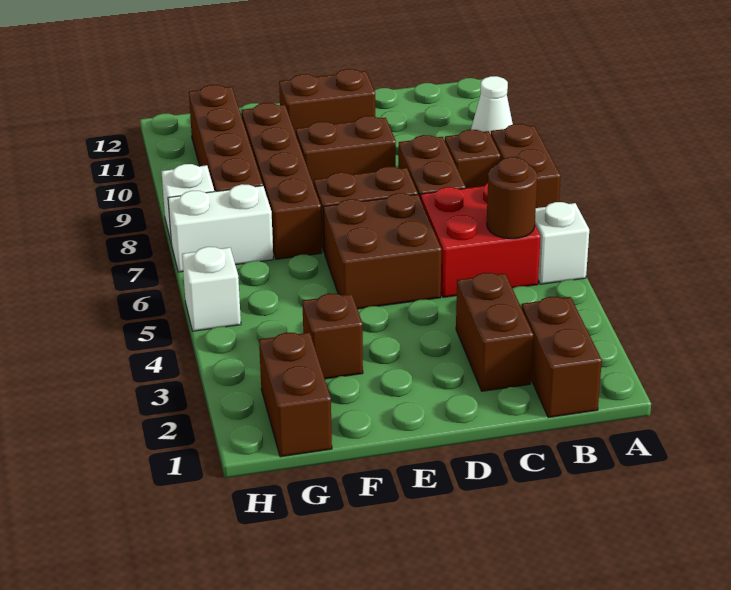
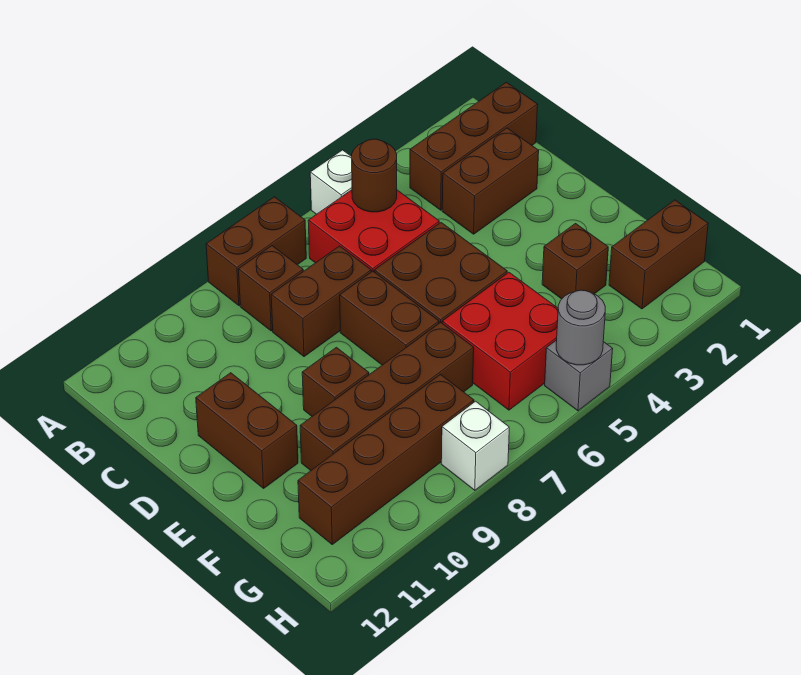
white cone A10 level 1 -> none
brown brick B1:B2 level 1 -> brown brick B1:B3 level 1
brown brick D9:E9 level 1 -> brown brick E9 level 1
none -> red brick F5:G6 level 1
white brick G7:H7 level 1 -> none
white brick H5 level 1 -> grey brick H5 level 1
none -> grey round brick H5 level 2

